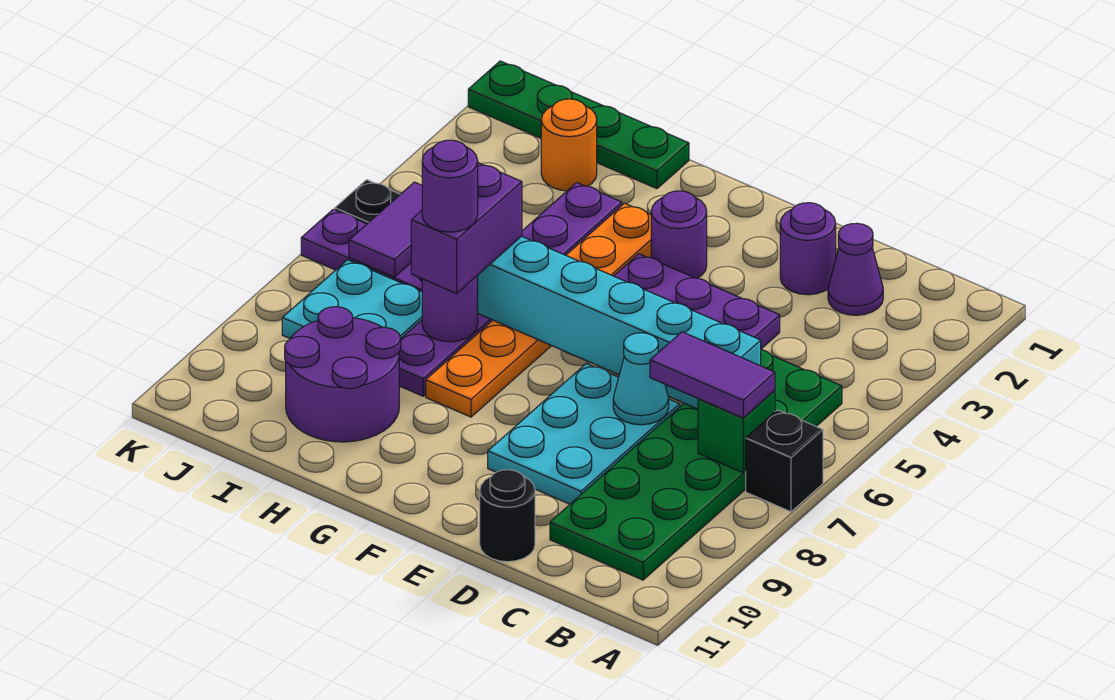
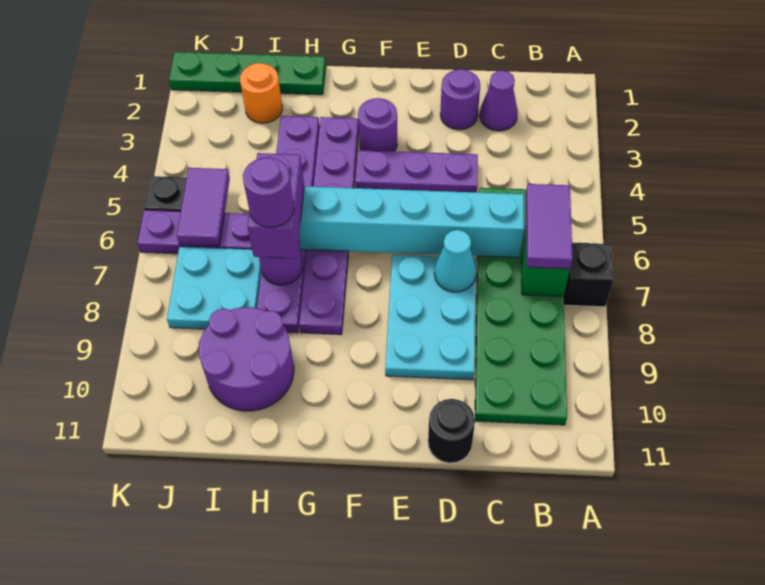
purple tile B7:C7 level 3 -> purple tile B6:B7 level 3
orange plate G3:G8 level 1 -> purple plate G3:G8 level 1

